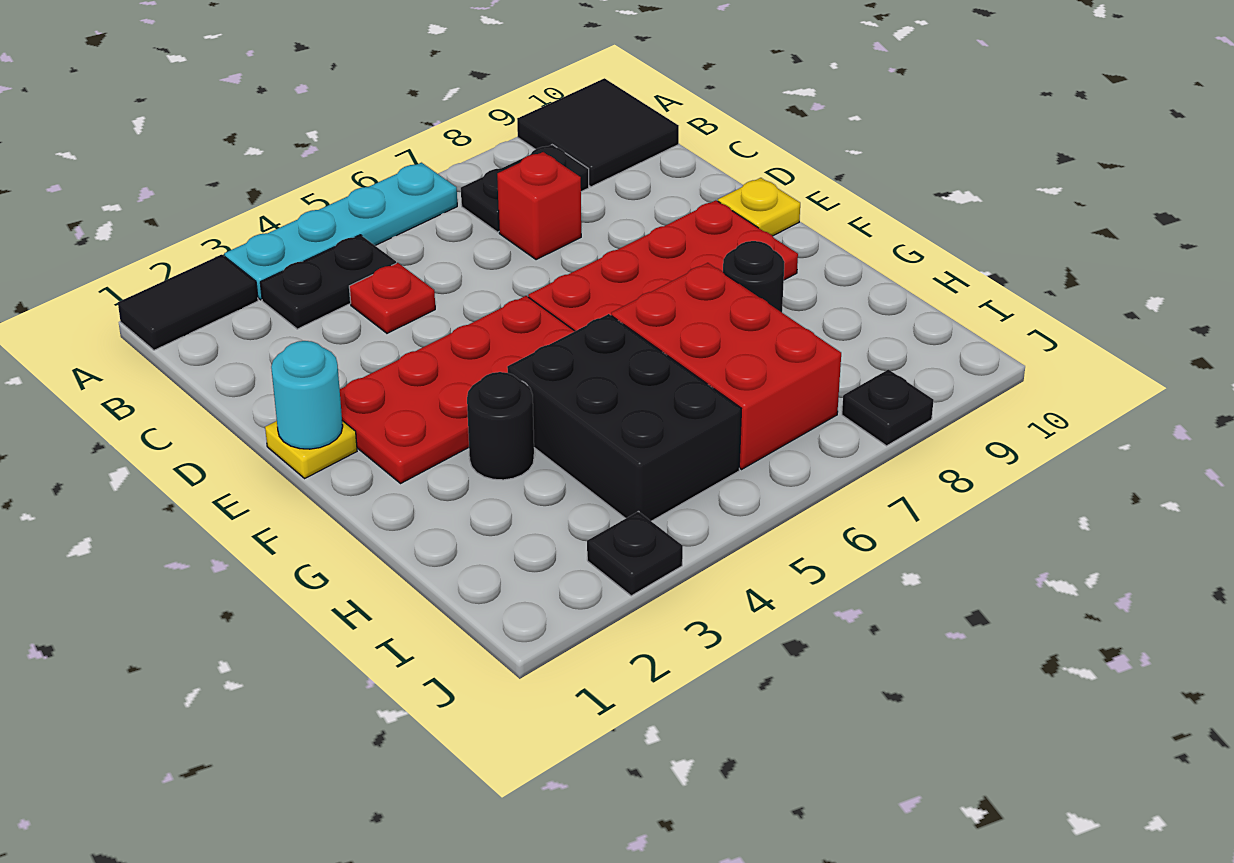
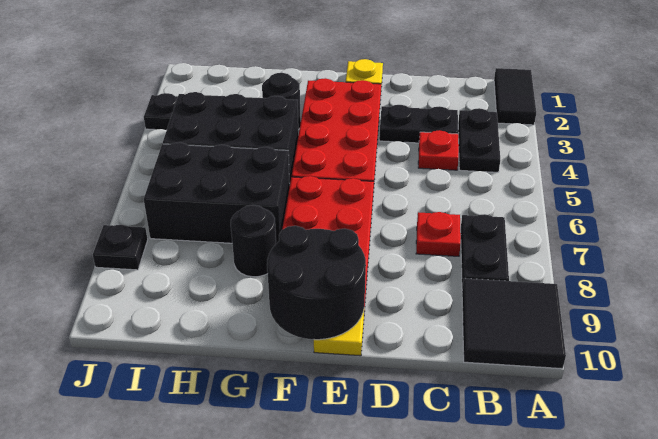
cyan plate A3:A6 level 1 -> none
none -> black plate C3:D3 level 1
red brick C7 level 1 -> red plate C7 level 1
cyan round brick E1 level 2 -> none
none -> black round brick E9:F10 level 2
red brick G6:I7 level 1 -> black brick G6:I7 level 1

